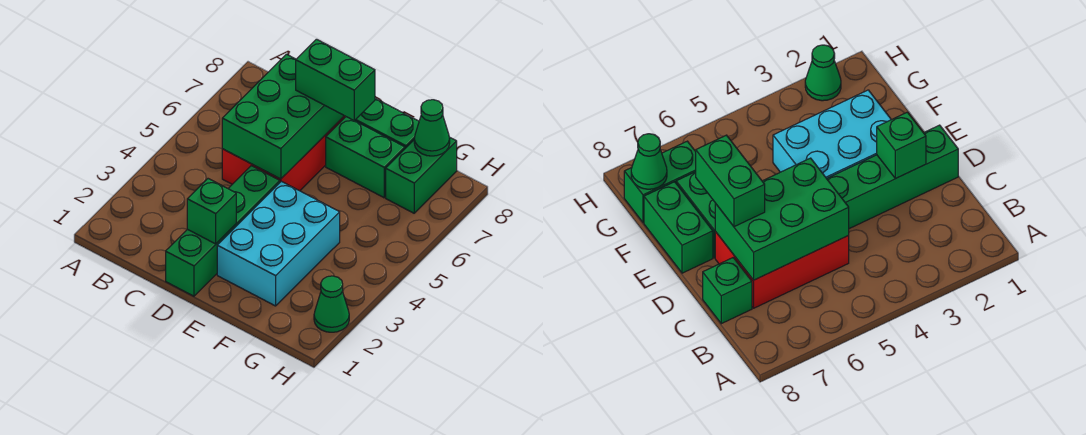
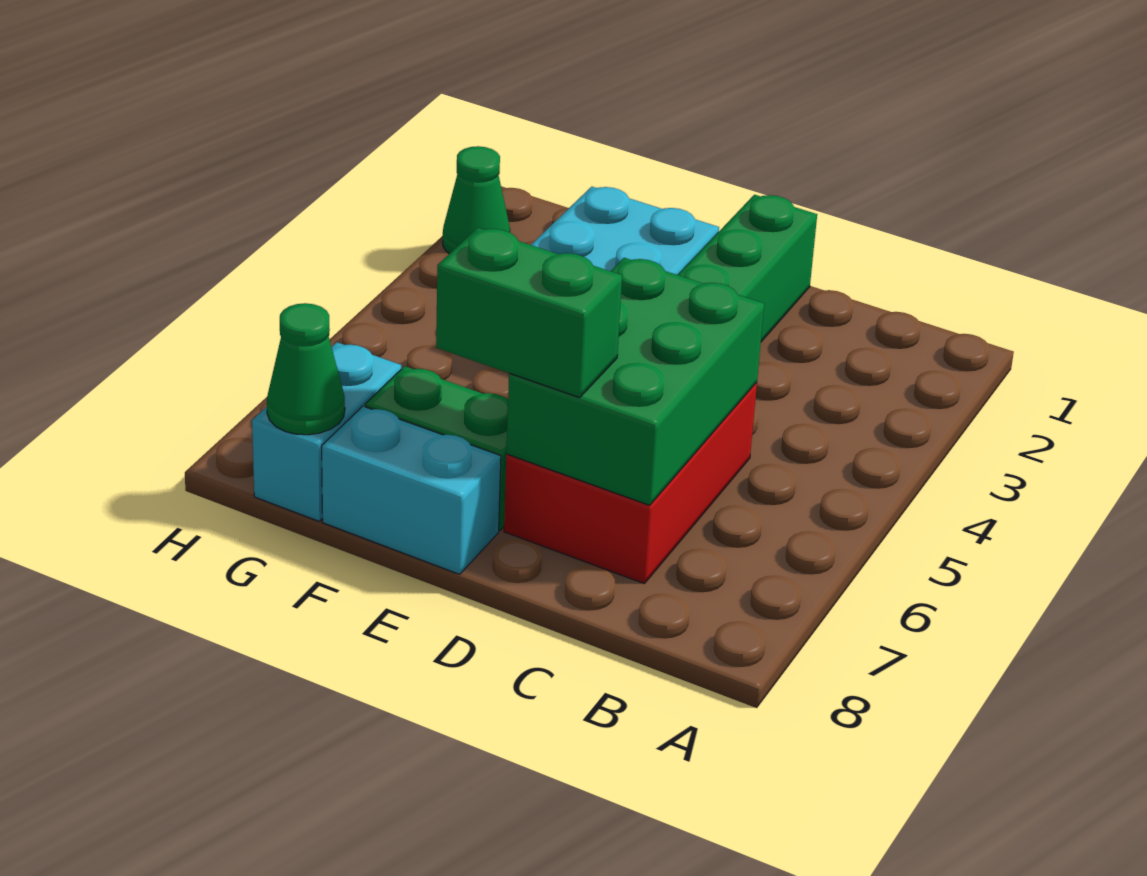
green brick C8 level 1 -> none
green brick D2 level 2 -> none
green brick E8:F8 level 1 -> cyan brick E8:F8 level 1
green brick G7:G8 level 1 -> cyan brick G7:G8 level 1

